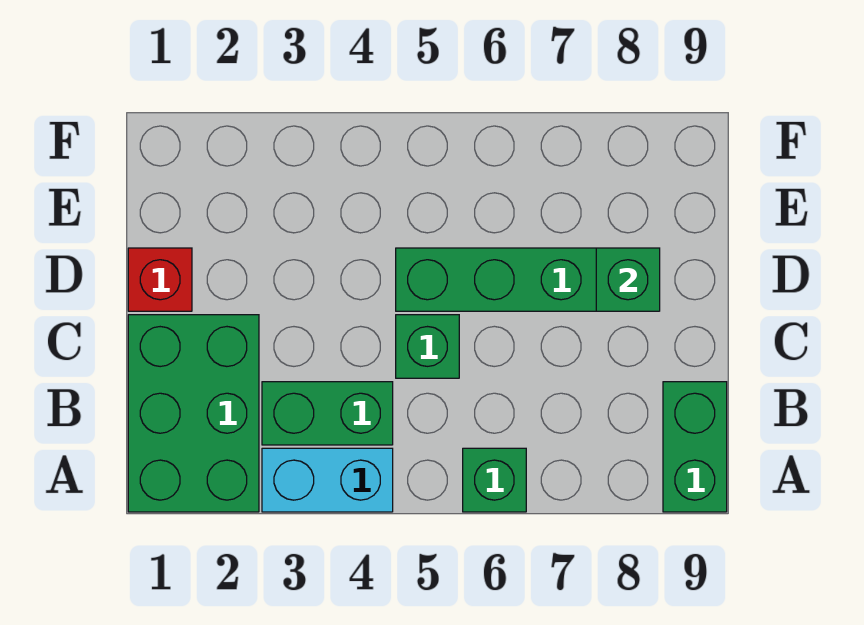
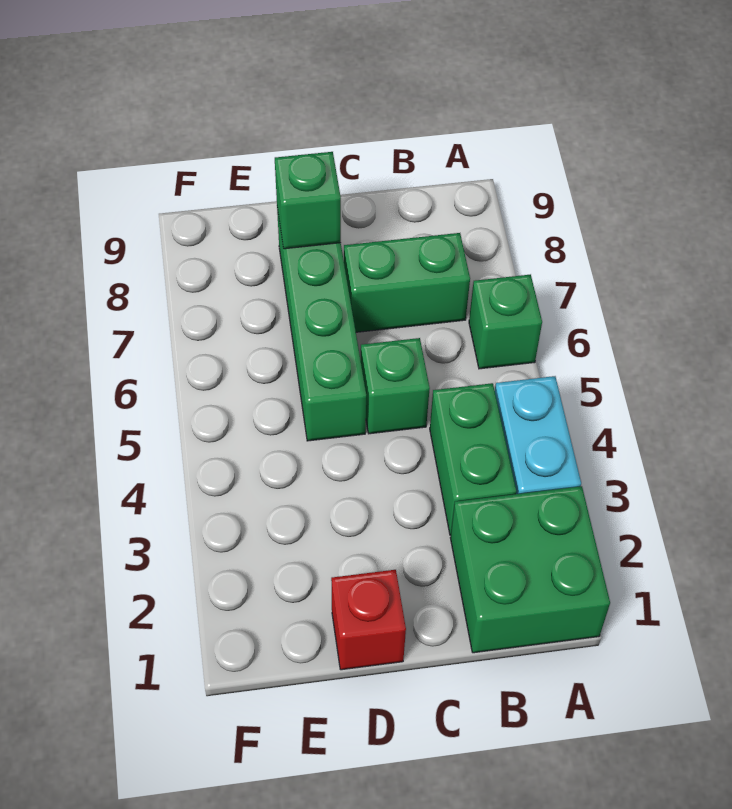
green brick A1:C2 level 1 -> green brick A1:B2 level 1
green brick A9:B9 level 1 -> green brick B7:C7 level 1

